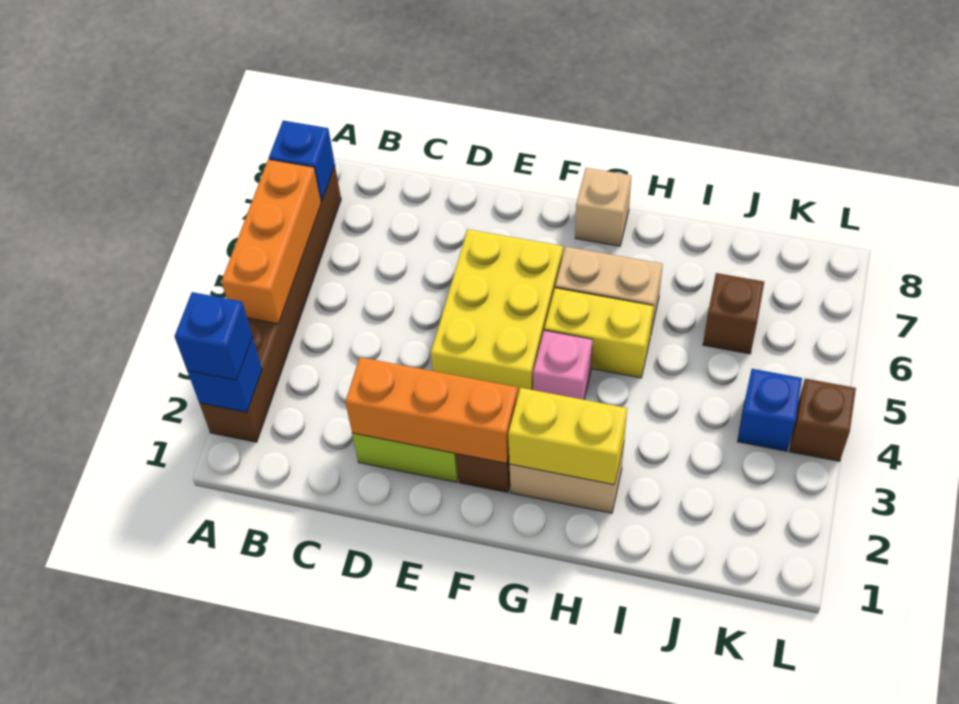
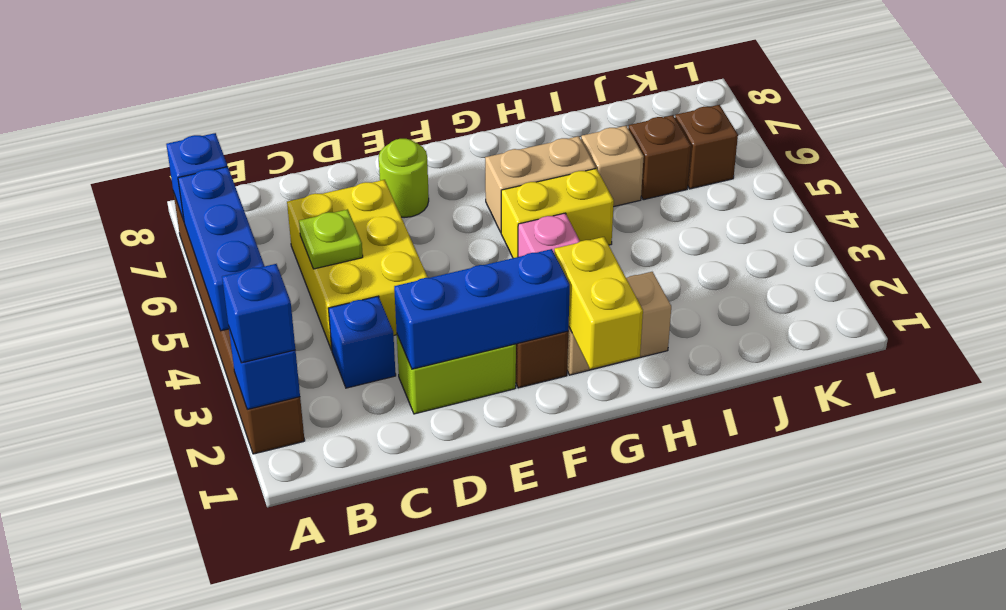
orange brick A4:A6 level 2 -> blue brick A4:A6 level 2
none -> lime plate C5 level 2
orange brick D2:F2 level 2 -> blue brick D2:F2 level 2
yellow brick E4:F6 level 1 -> yellow brick C4:D6 level 1
none -> lime round brick E7 level 1
yellow brick G2:H2 level 2 -> yellow brick G1:G2 level 2
tan brick G8 level 1 -> tan brick I6 level 1
blue brick K4 level 1 -> blue brick C3 level 1
brown brick L4 level 1 -> brown brick K6 level 1

